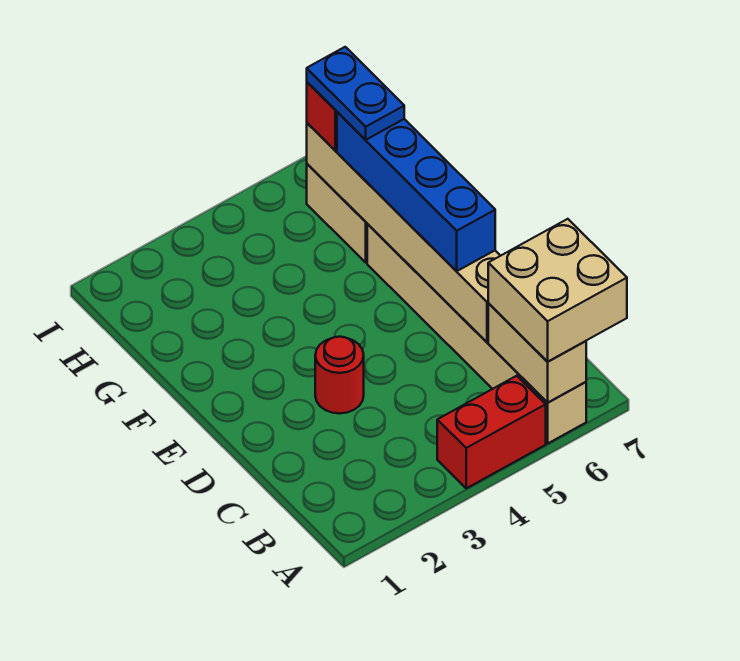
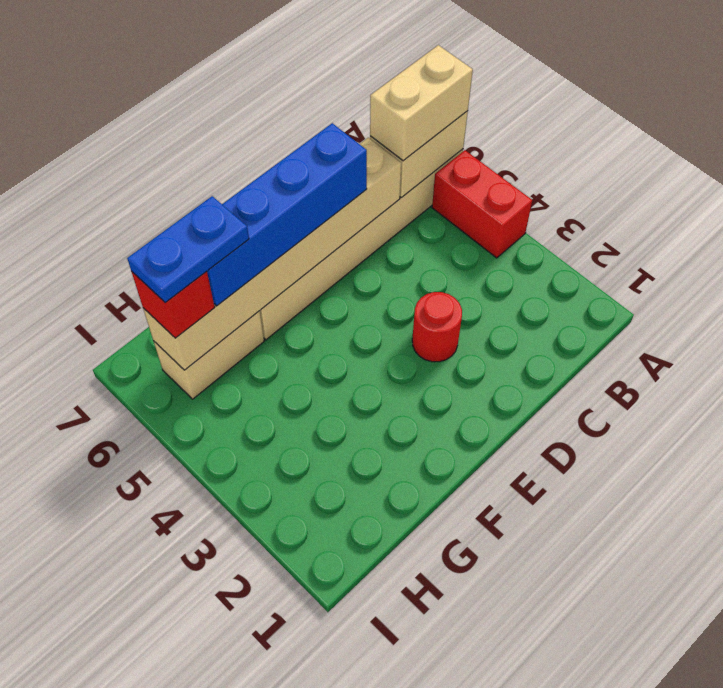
tan brick A6:B7 level 3 -> tan brick A6:B6 level 3

